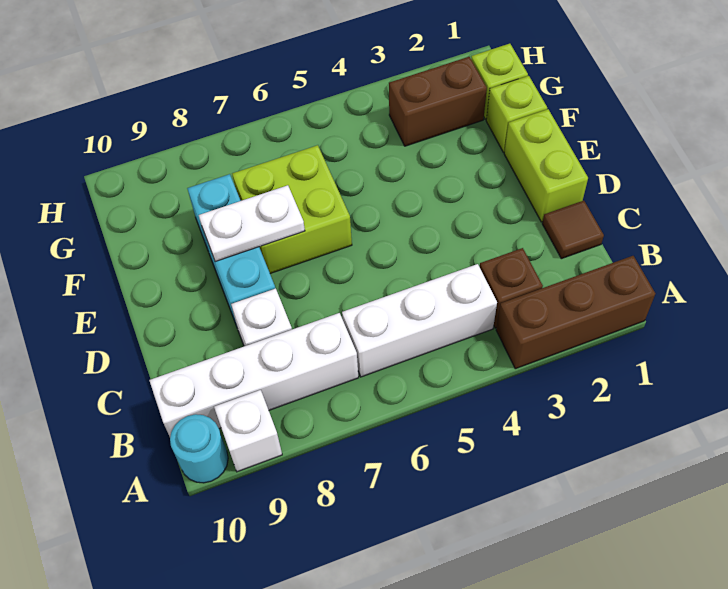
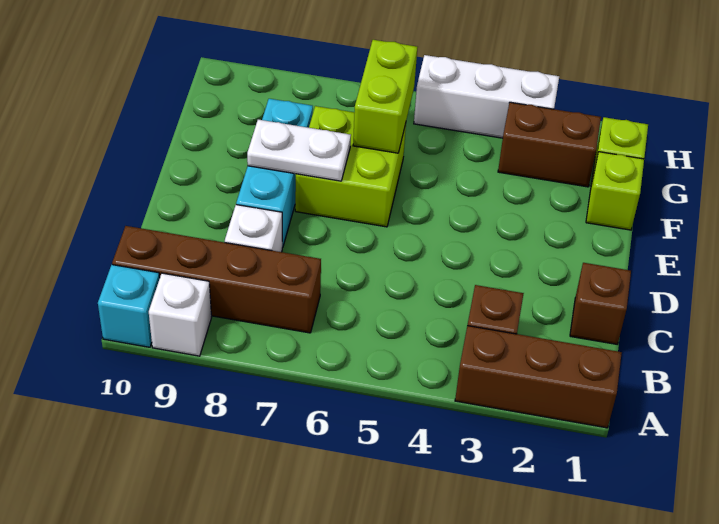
cyan round brick A10 level 1 -> cyan brick A10 level 1
white brick B4:B6 level 1 -> white brick H3:H5 level 1
white brick B7:B10 level 1 -> brown brick B7:B10 level 1
brown tile C1 level 1 -> brown brick C1 level 1
lime brick D1:E1 level 1 -> lime brick F6:G6 level 2

